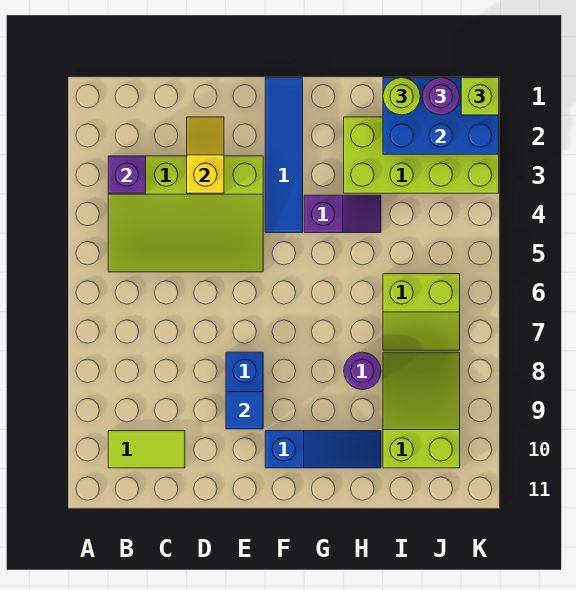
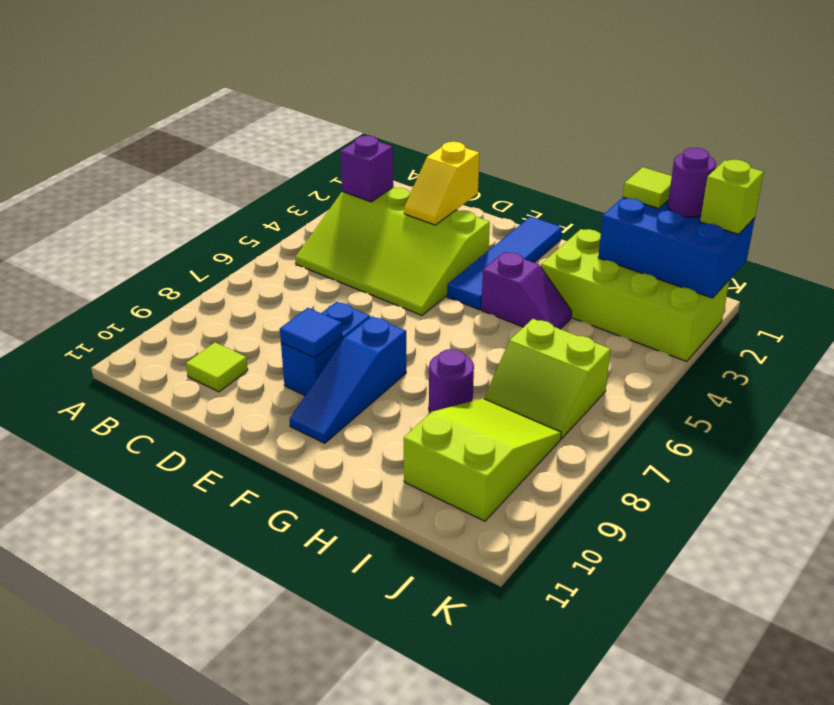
lime tile B10:C10 level 1 -> lime tile C10 level 1
yellow slope D2:D3 level 2 top 3 -> yellow slope D2:D3 level 2 top 2
blue slope F10:H10 level 1 top F -> blue slope F8:F10 level 1 top 8
lime round brick I1 level 3 -> lime tile I1 level 3

